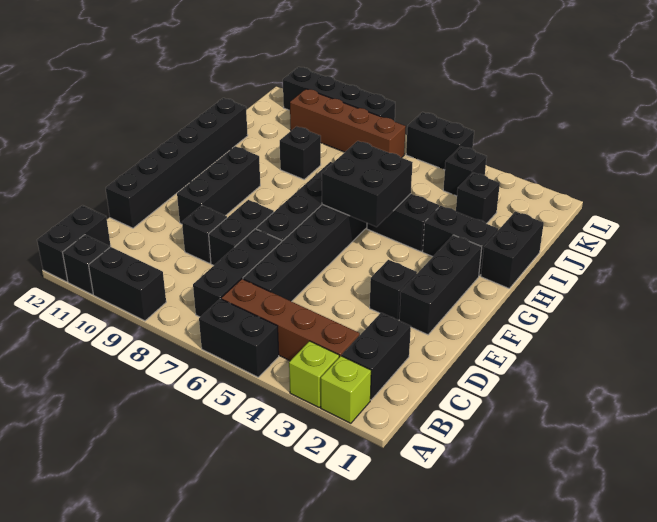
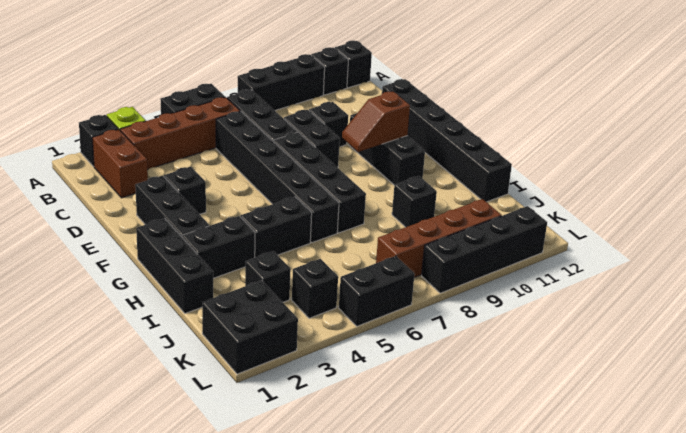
lime brick A2 level 1 -> black brick A2 level 1
black brick A9:A10 level 1 -> black brick A8:A10 level 1
black brick A12:B12 level 1 -> black brick A12 level 1
black brick B2:C2 level 1 -> brown brick B2:C2 level 1
none -> brown slope F9:F10 level 2 top 10
black brick G5:H6 level 2 -> black brick K1:L2 level 1
black brick H1:I1 level 1 -> black brick G1:I1 level 1

